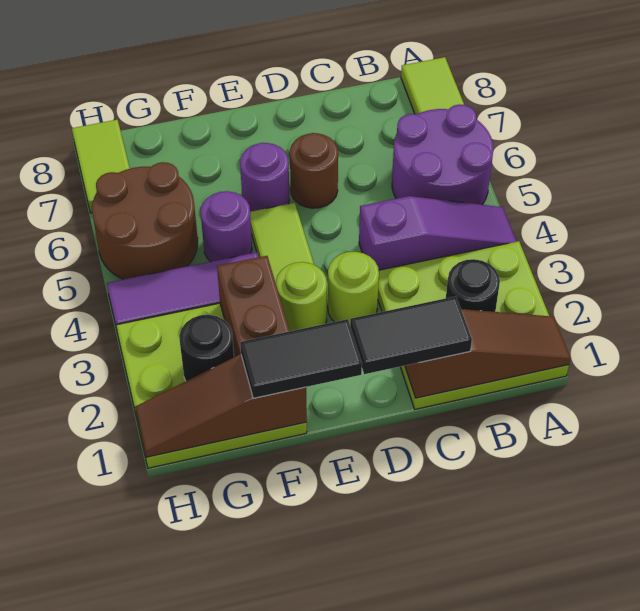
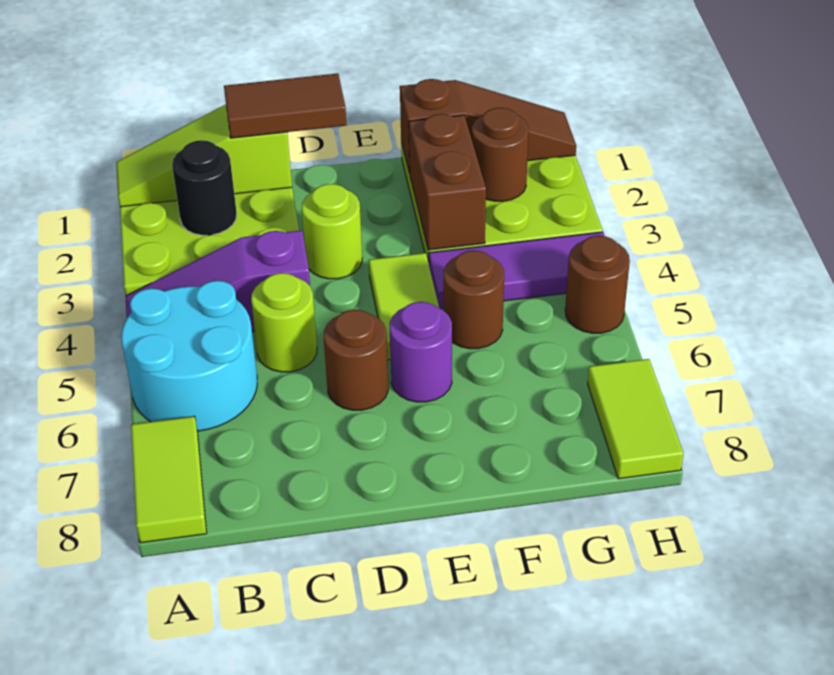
brown slope A1:C1 level 2 top C -> lime slope A1:C1 level 2 top C
purple round brick A5:B6 level 1 -> cyan round brick A5:B6 level 1
black tile C1:D1 level 3 -> brown tile C1:D1 level 3
black tile E1:F1 level 3 -> none
lime round brick E3 level 1 -> lime round brick C5 level 1
purple round brick F5 level 1 -> brown round brick F5 level 1
black round brick G2 level 2 -> brown round brick G2 level 2
brown round brick G5:H6 level 1 -> brown round brick H5 level 1

